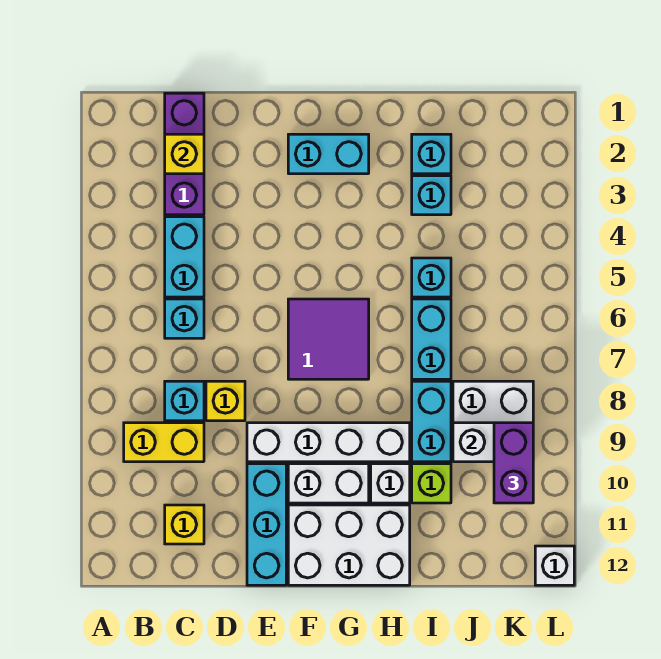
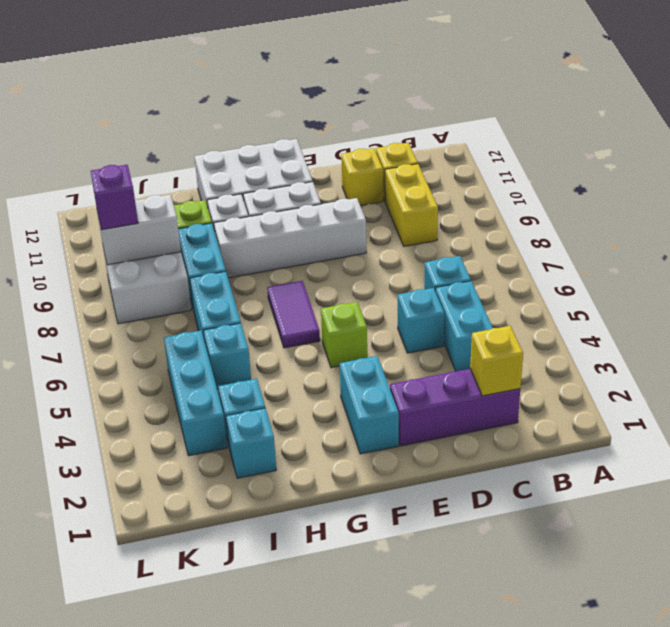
yellow brick B9:C9 level 1 -> yellow brick C9:C10 level 1
purple brick C1:C3 level 1 -> purple brick C2:E2 level 1
cyan brick C8 level 1 -> cyan brick D5 level 1
yellow brick D8 level 1 -> yellow brick D11 level 1
cyan brick E10:E12 level 1 -> cyan brick J3:J5 level 1
cyan brick F2:G2 level 1 -> cyan brick F2:F3 level 1
none -> lime brick F5 level 1
purple tile F6:G7 level 1 -> purple tile G6:G7 level 1
purple brick K9:K10 level 3 -> purple brick K9 level 3
white brick L12 level 1 -> none

